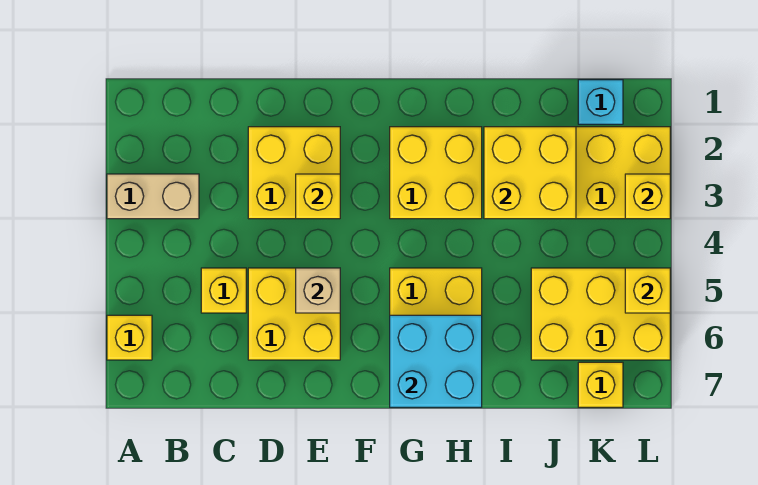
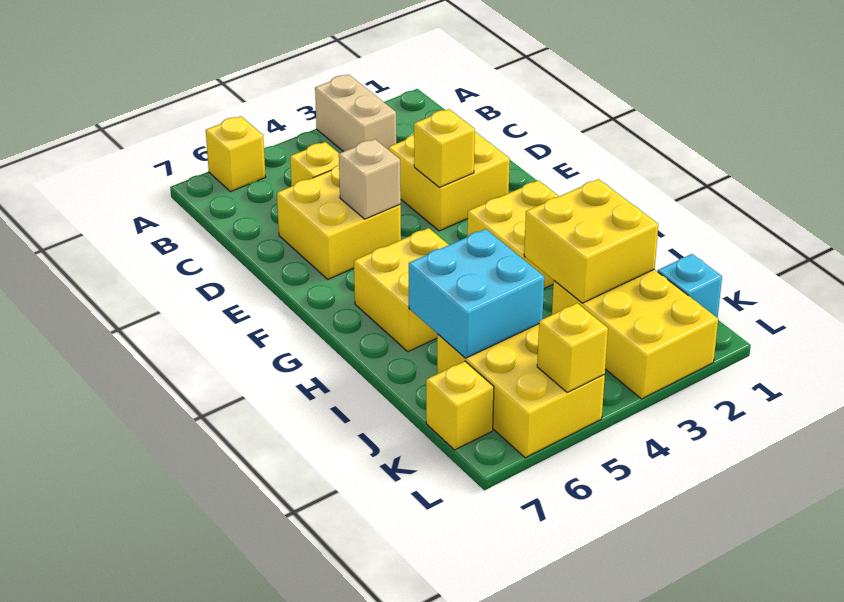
cyan brick G6:H7 level 2 -> cyan brick I5:J6 level 2
yellow brick L3 level 2 -> none

